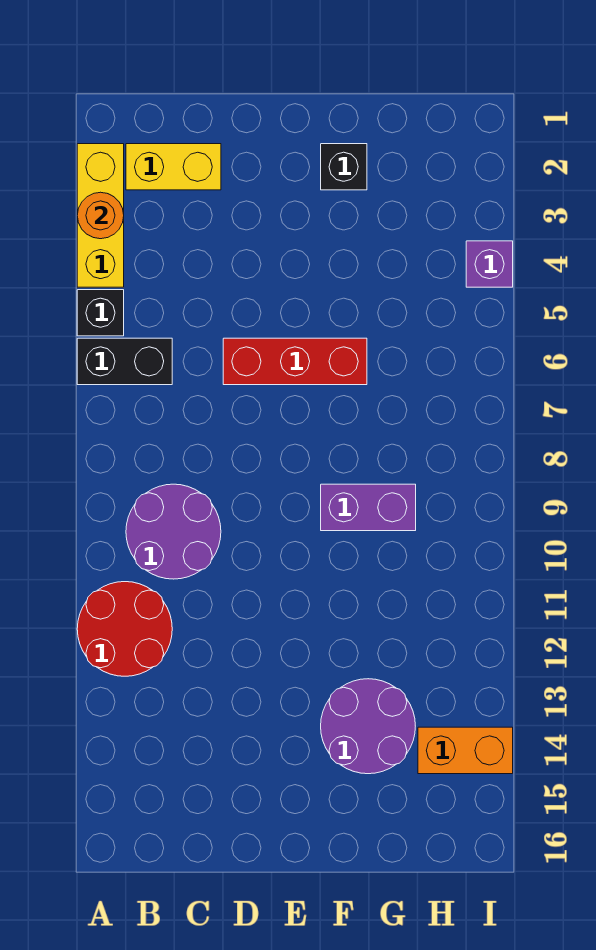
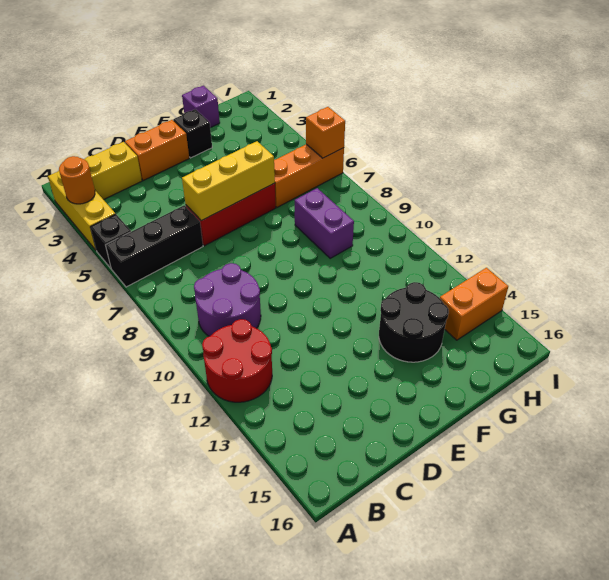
black brick A6:B6 level 1 -> black brick A6:C6 level 1
none -> orange brick D2:E2 level 1
none -> yellow brick D6:F6 level 2
purple brick F9:G9 level 1 -> purple brick G8:G9 level 1
purple round brick F13:G14 level 1 -> black round brick F13:G14 level 1
none -> orange brick G6:I6 level 1
purple brick I4 level 1 -> purple brick G1 level 1
none -> orange brick I6 level 2

